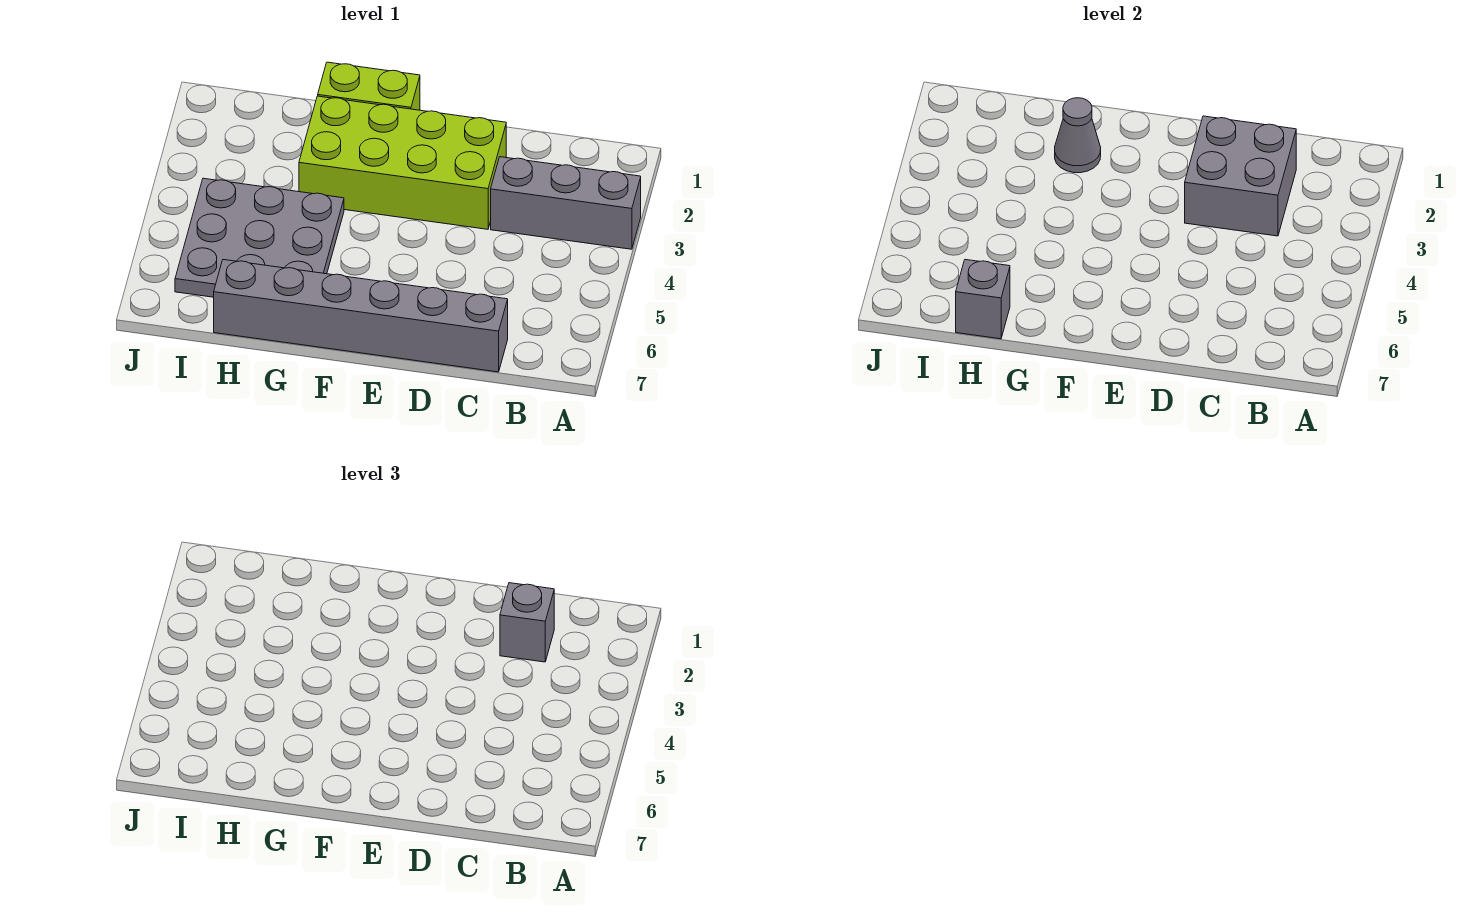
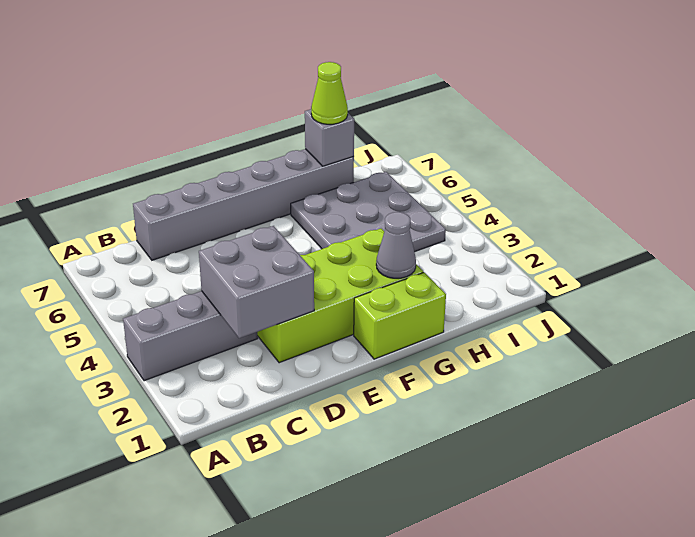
grey brick C2 level 3 -> none
none -> lime cone H7 level 3

